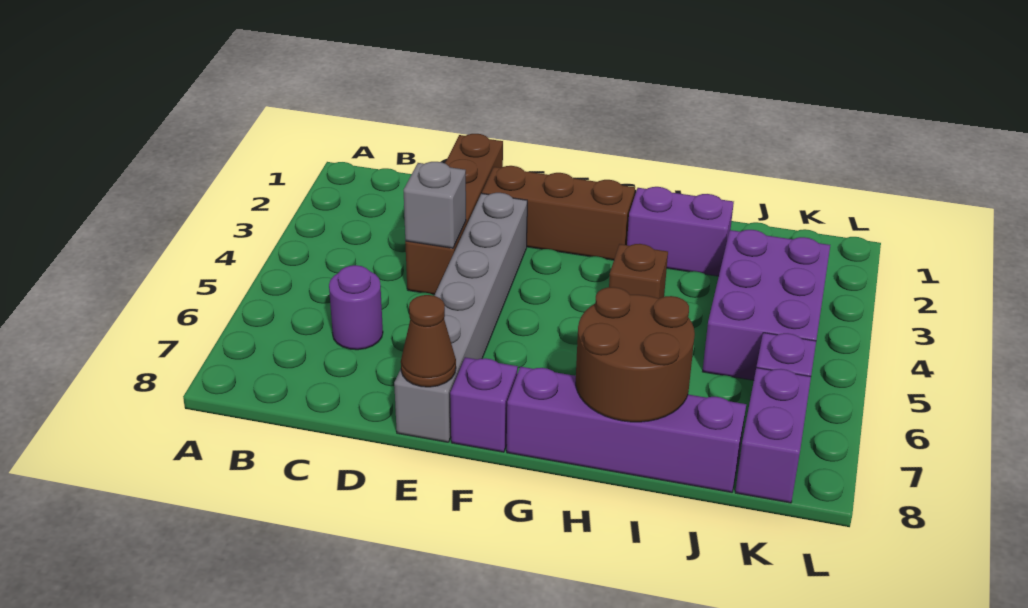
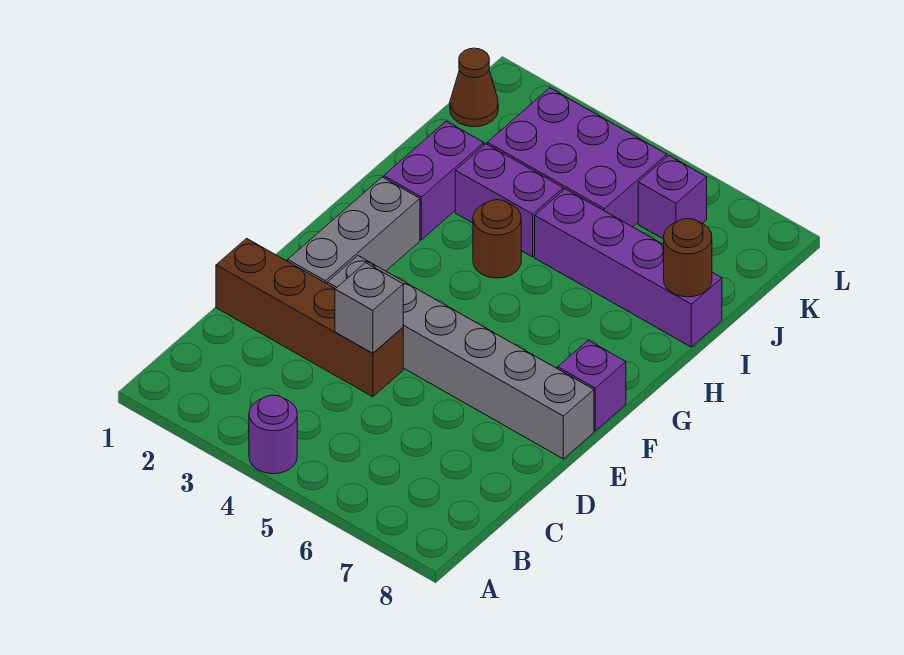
purple round brick C6 level 1 -> purple round brick A4 level 1
brown brick E2:G2 level 1 -> grey brick E2:G2 level 1
brown cone E8 level 2 -> brown cone K1 level 1
purple brick G8:J8 level 1 -> purple brick I5:I8 level 1
brown brick H4 level 1 -> brown round brick H4 level 1
brown round brick H7:I8 level 2 -> brown round brick I8 level 2
purple brick K7:K8 level 1 -> purple brick I3:I4 level 1

